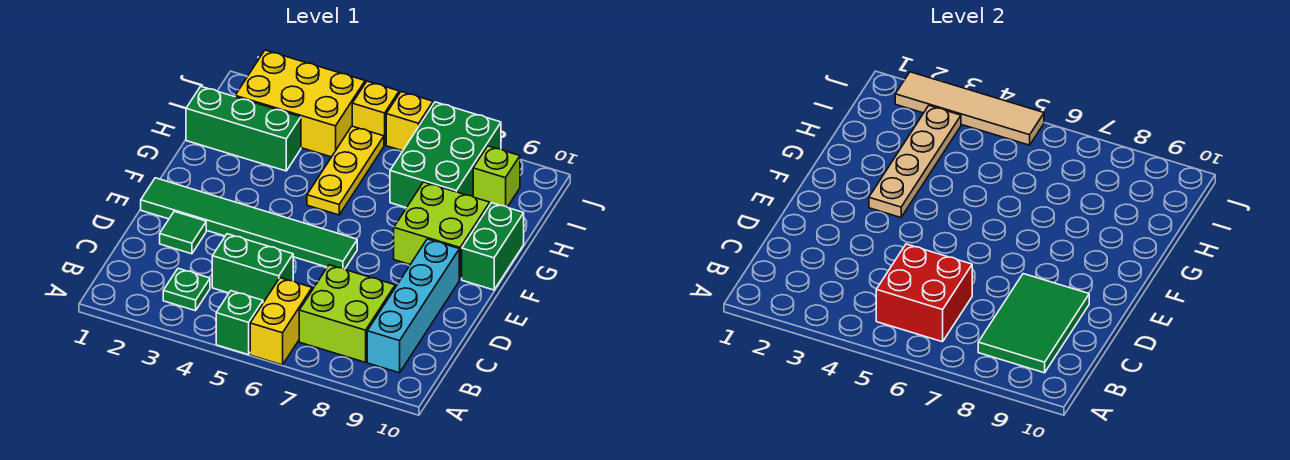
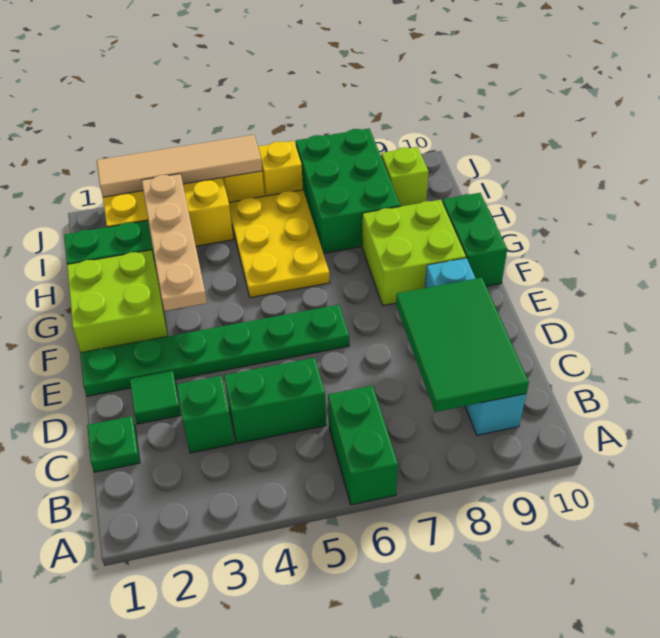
green brick A5 level 1 -> green brick C3 level 1
yellow brick A6:B6 level 1 -> green brick A6:B6 level 1
green plate B3 level 1 -> green plate C1 level 1
red brick B5:C6 level 2 -> none
lime brick B7:C8 level 1 -> lime brick F1:G2 level 1
green tile E1:E6 level 1 -> green plate E1:E6 level 1
yellow plate G5:I5 level 1 -> yellow plate G5:I6 level 1

